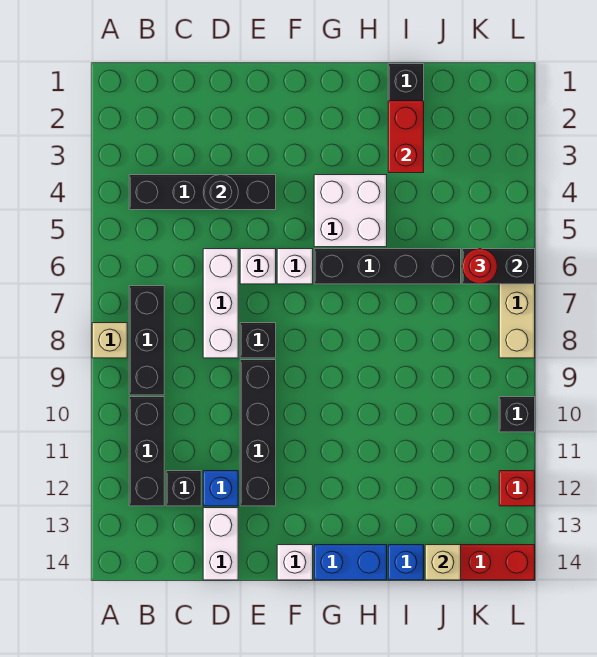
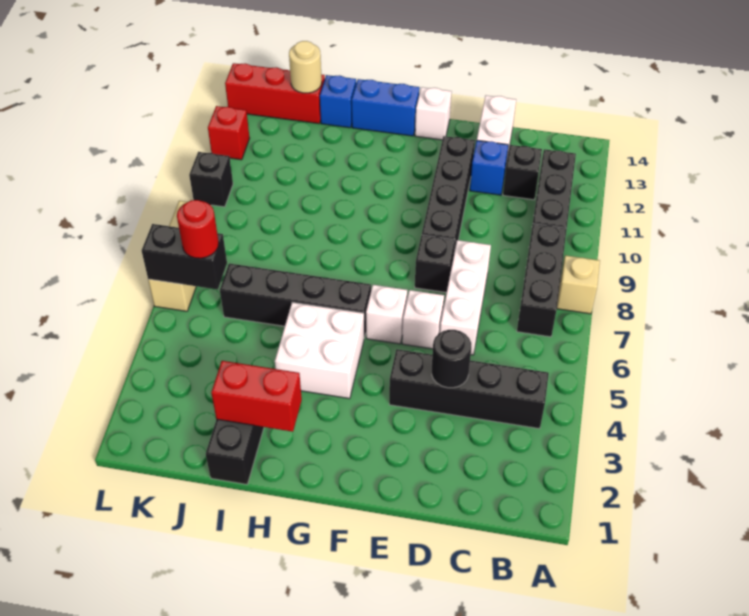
red brick I2:I3 level 2 -> red brick H2:I2 level 2
tan brick J14 level 2 -> tan round brick J14 level 2

